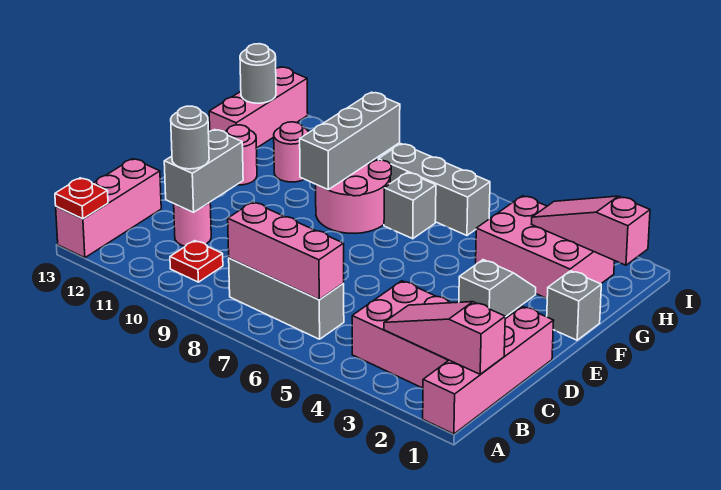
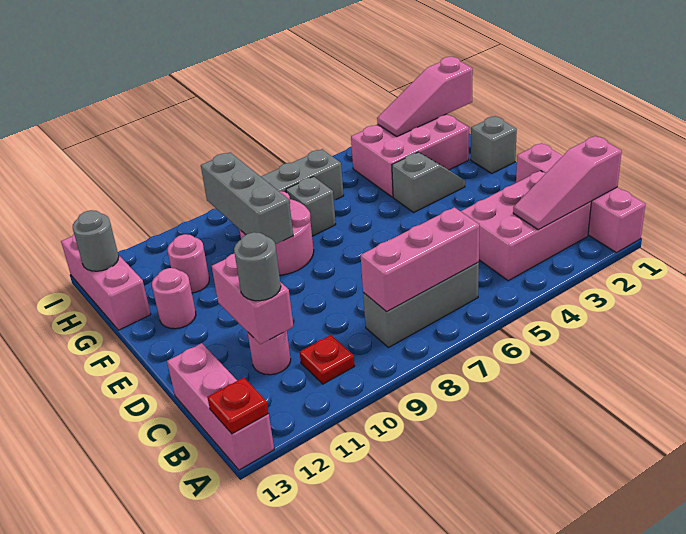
grey brick C11:D11 level 2 -> pink brick C11:D11 level 2
grey slope E3:F3 level 1 top E -> grey slope F3:F4 level 1 top 4

